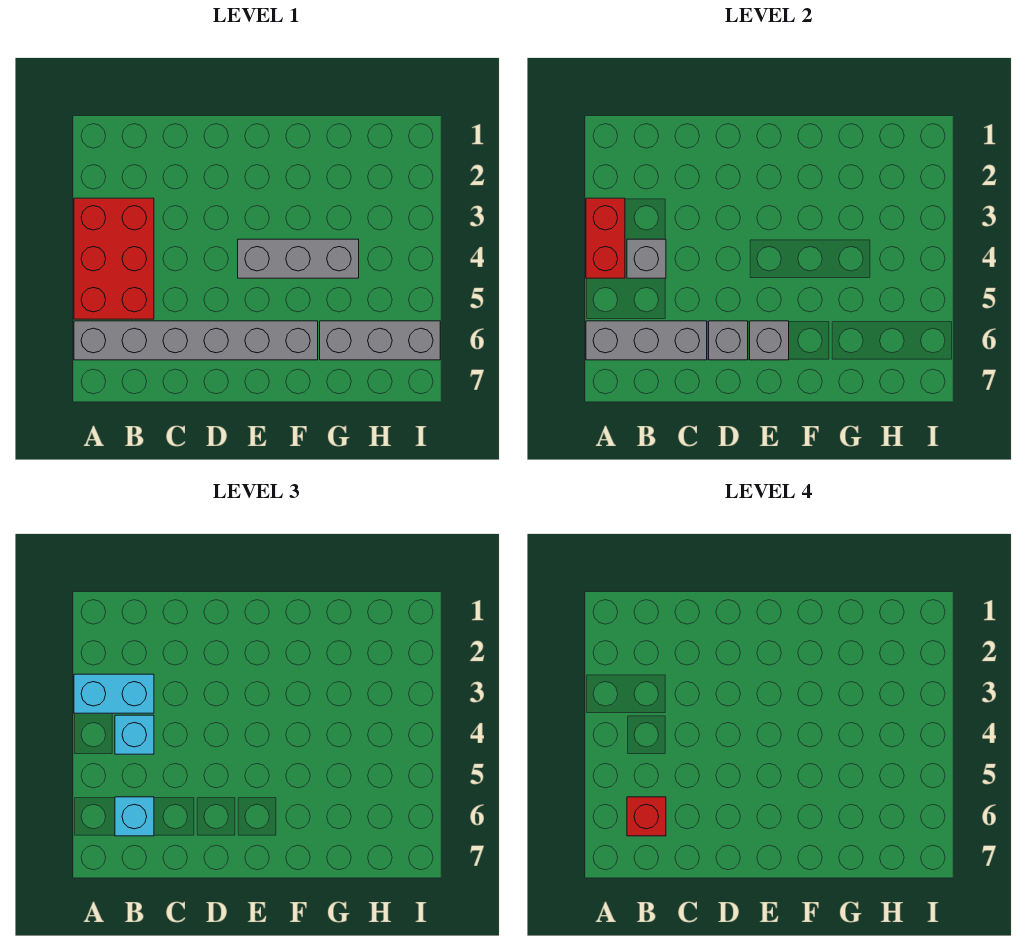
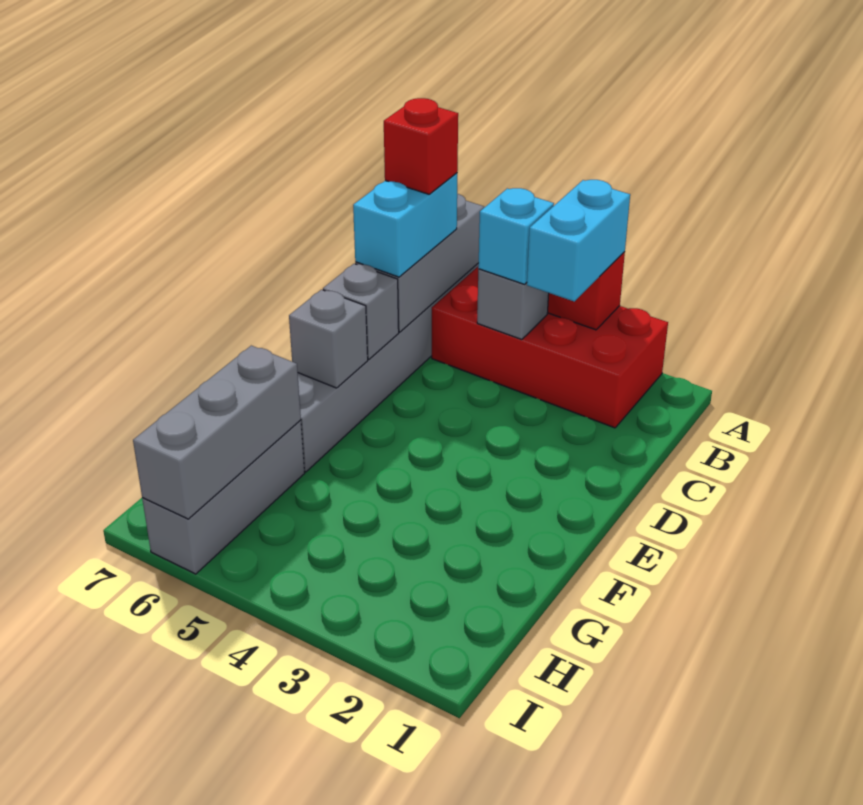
red brick A3:B5 level 1 -> red brick A2:B5 level 1
cyan brick B6 level 3 -> cyan brick B6:C6 level 3
grey brick E4:G4 level 1 -> grey brick G6:I6 level 2

